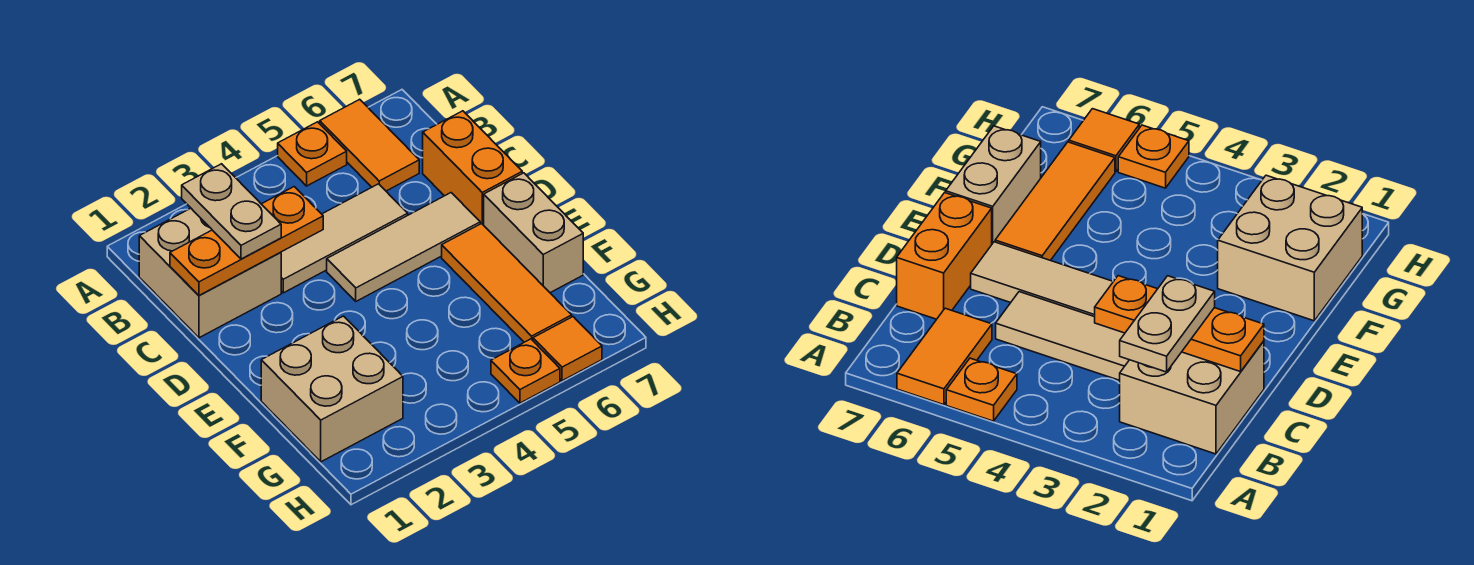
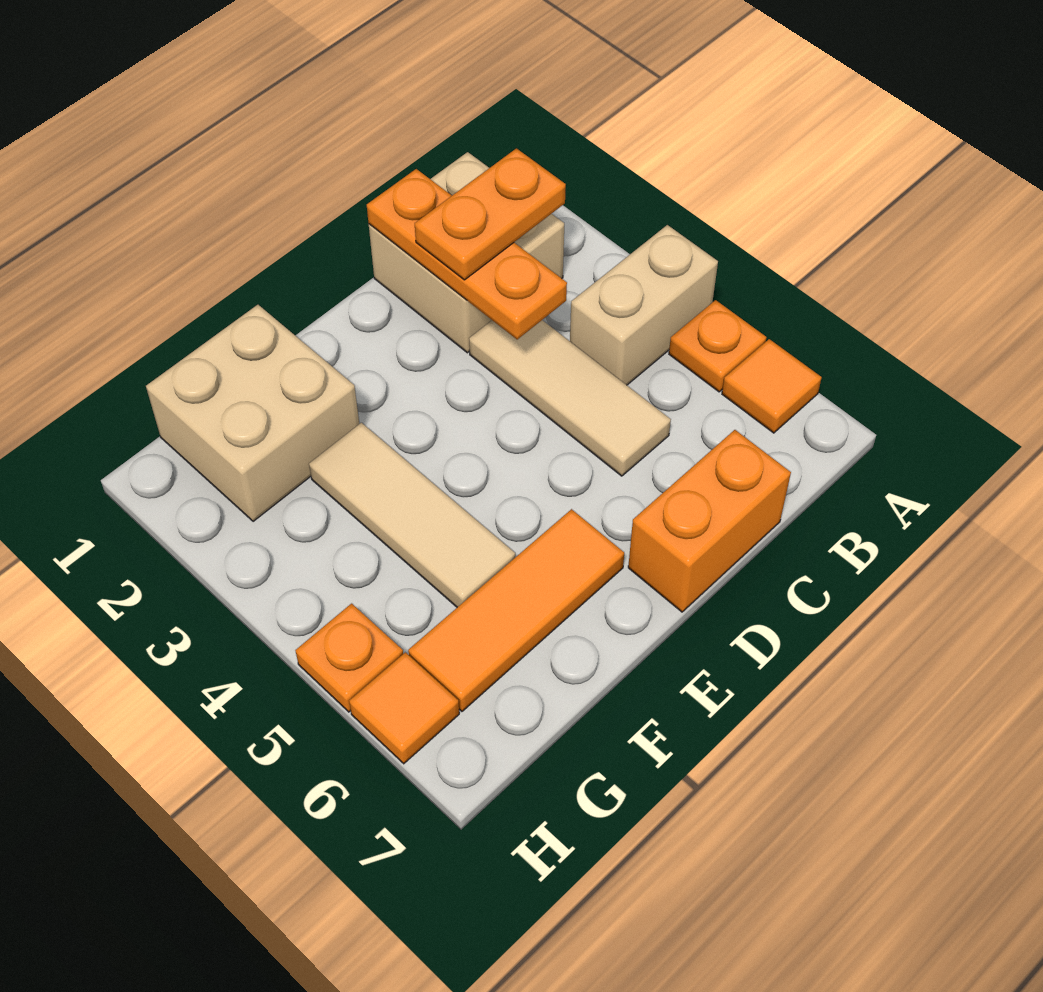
orange tile A6:B6 level 1 -> orange tile A6 level 1
tan plate B2:C2 level 3 -> orange plate B2:C2 level 3
tan tile D4:D6 level 1 -> tan tile F3:F5 level 1
tan brick E7:F7 level 1 -> tan brick A4:B4 level 1

